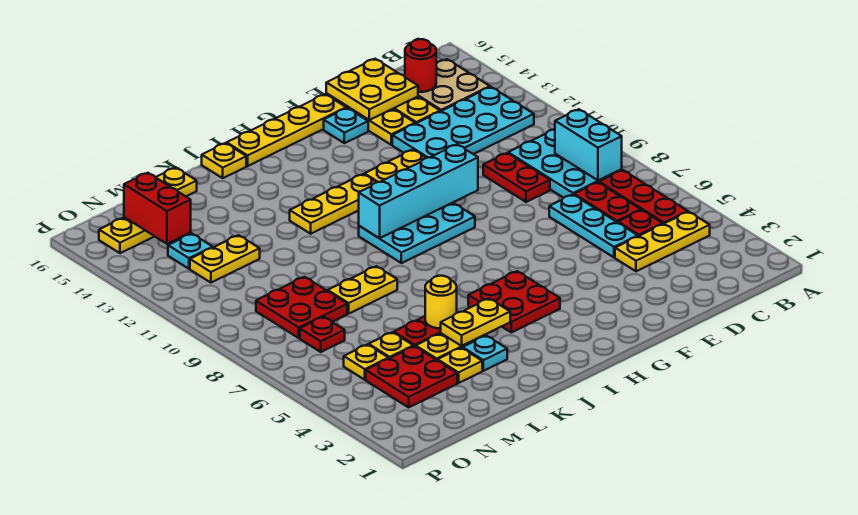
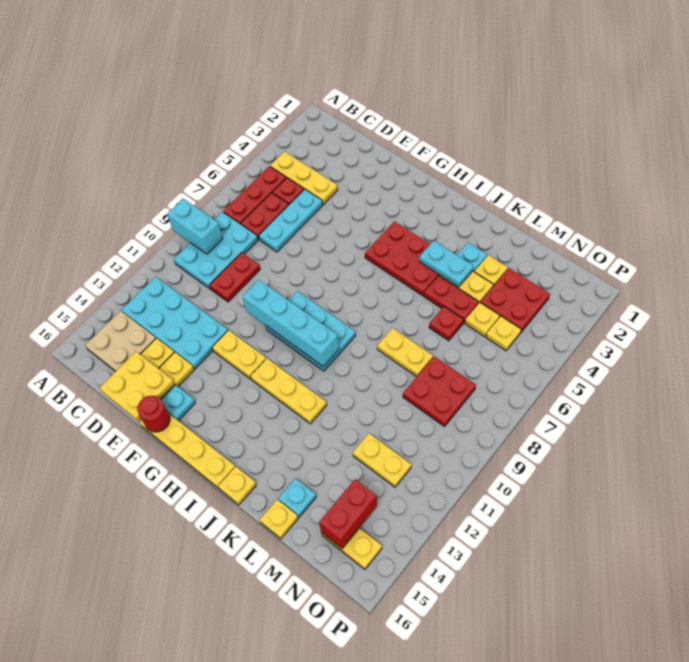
cyan brick B8:B9 level 2 -> cyan brick A9:B9 level 2
red round brick C15 level 2 -> red round brick F16 level 2
red plate H4:I5 level 1 -> red plate H4:J5 level 1
yellow plate J4:K4 level 2 -> cyan plate J4:K4 level 2
yellow round brick K5 level 2 -> none
red plate N7 level 1 -> red plate L6 level 1
cyan plate N13 level 1 -> cyan plate L15 level 1

